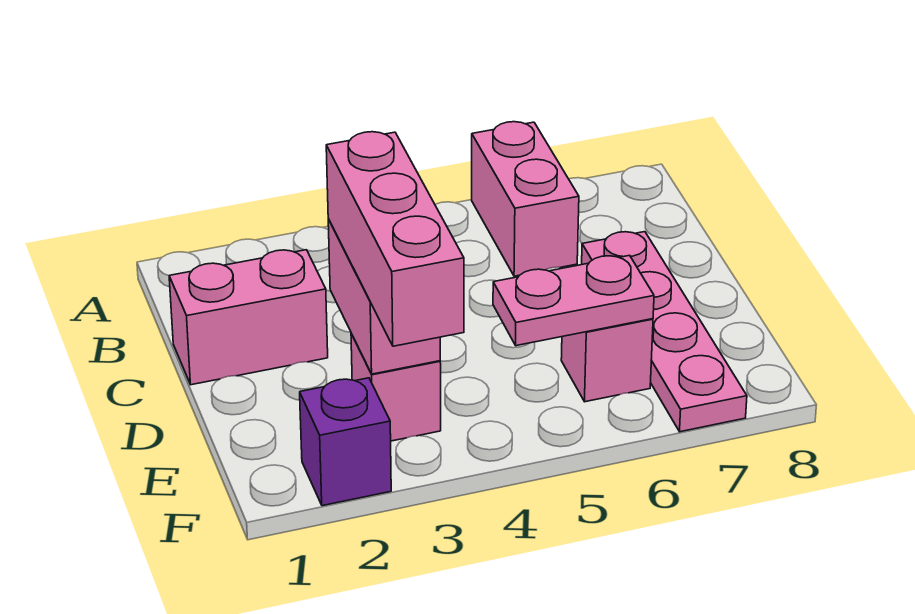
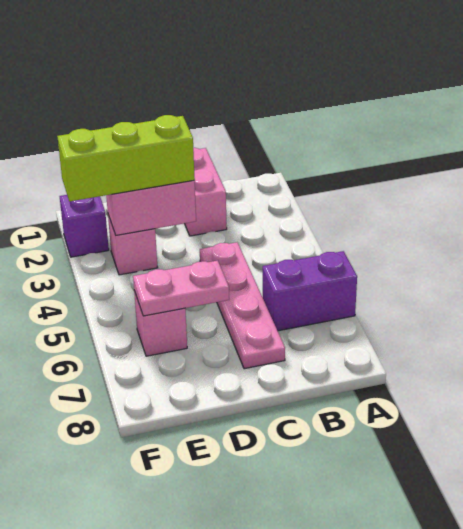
pink brick A6:B6 level 1 -> purple brick A6:B6 level 1
pink plate C7:F7 level 1 -> pink plate C4:C7 level 1
pink brick D3:F3 level 3 -> lime brick D3:F3 level 3
pink plate E5:E6 level 2 -> pink plate D6:E6 level 2

